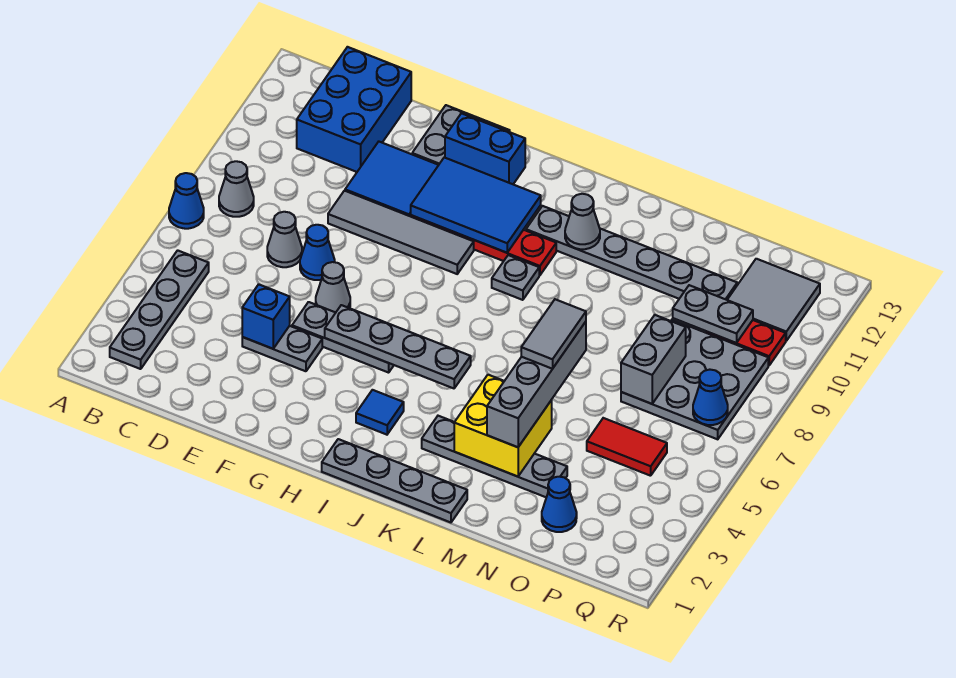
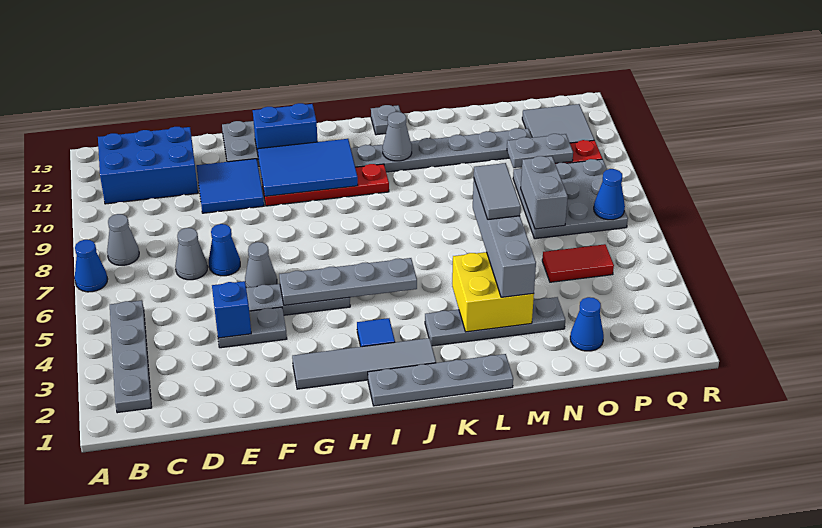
blue brick C11:D13 level 1 -> blue brick B11:D12 level 1
grey tile E9:H9 level 1 -> grey tile G2:J2 level 1
grey plate J9 level 1 -> grey plate K13 level 1

